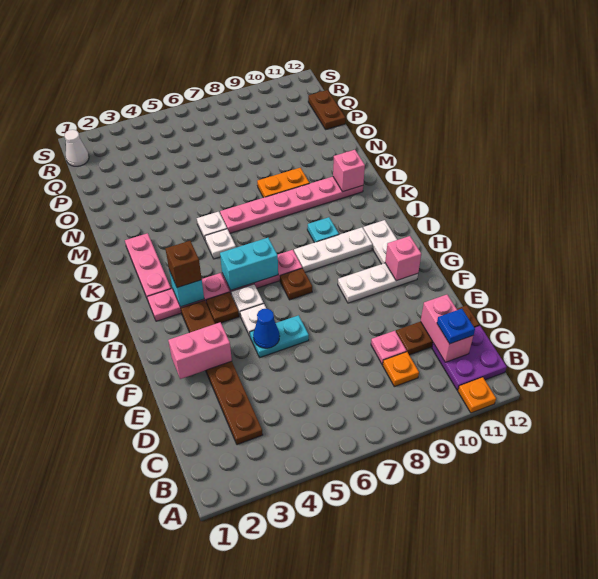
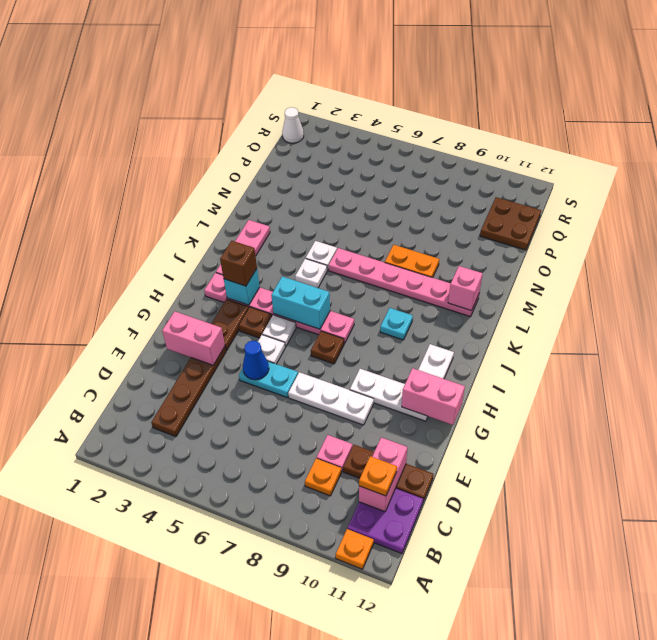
blue plate C11 level 3 -> orange plate C11 level 3
pink brick G11 level 2 -> pink brick G11:G12 level 2
white plate I8:I10 level 1 -> white plate F7:F9 level 1
brown plate P12:Q12 level 1 -> brown plate P11:Q12 level 1

